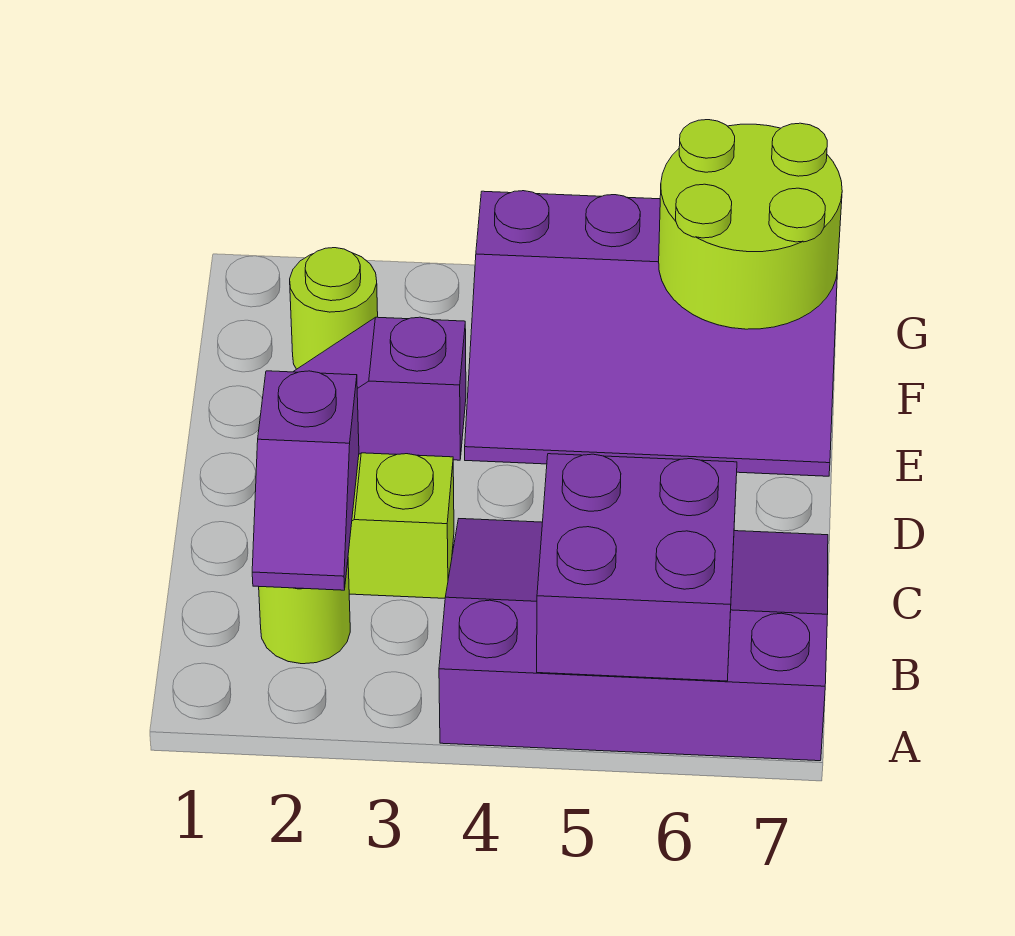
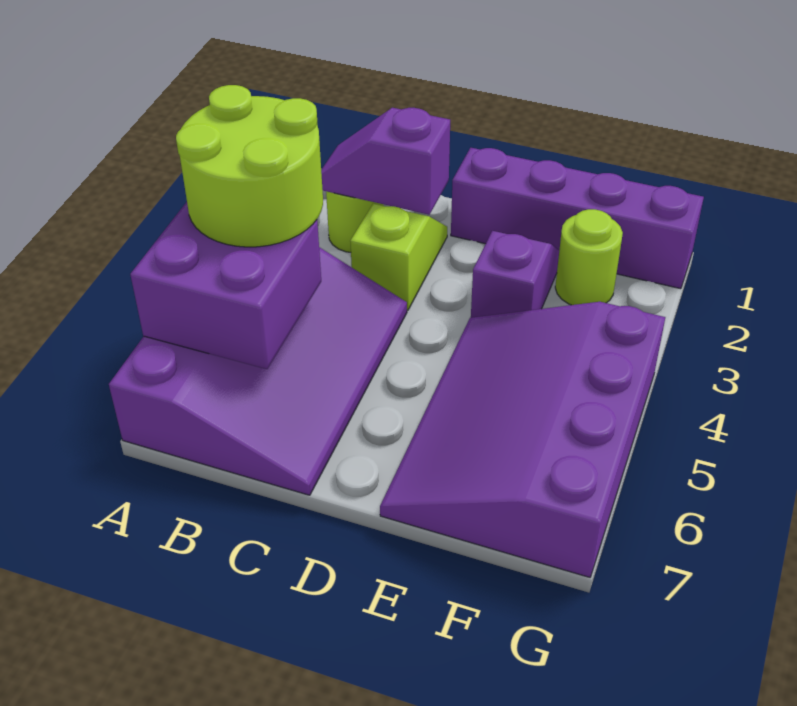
none -> purple brick D1:G1 level 1
lime round brick F6:G7 level 2 -> lime round brick A4:B5 level 3

